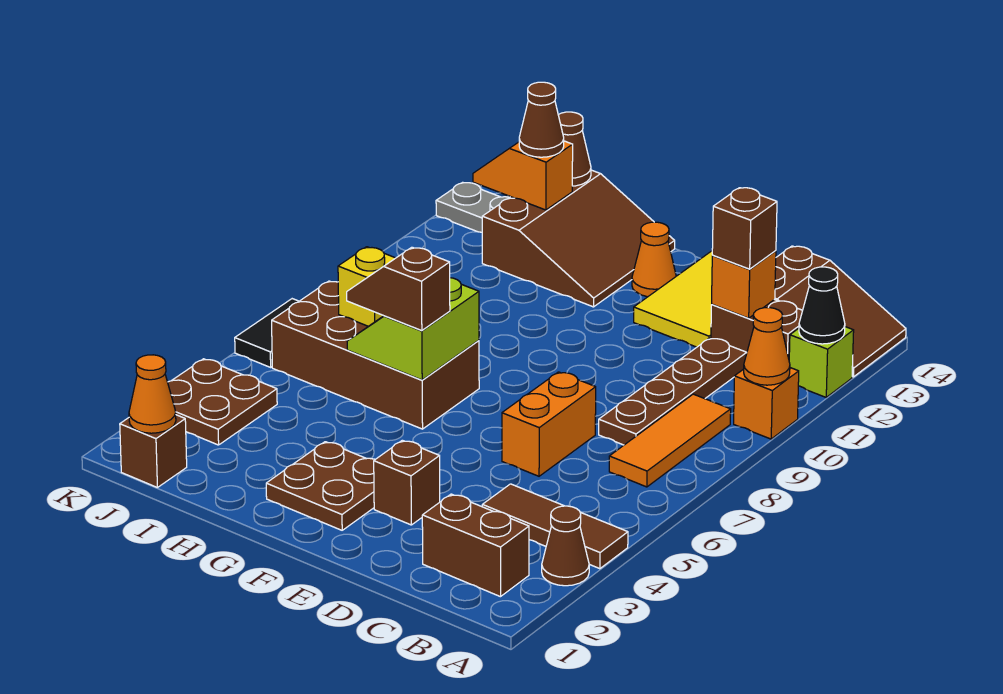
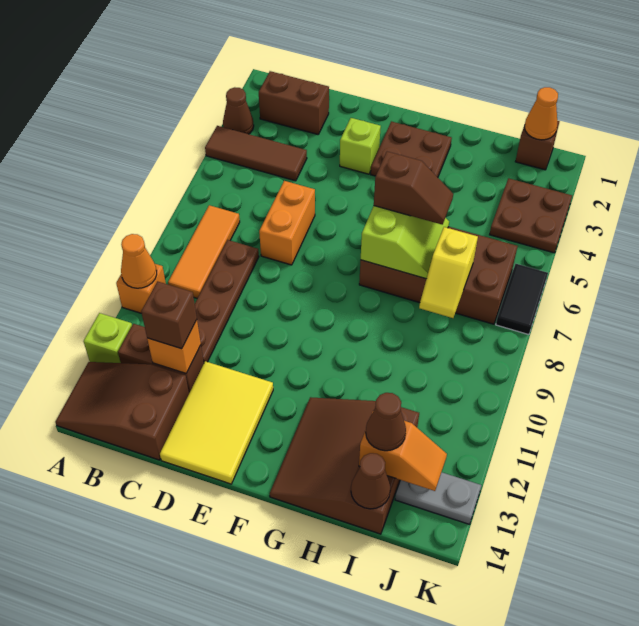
black cone A12 level 2 -> none
brown brick E3 level 1 -> lime brick E3 level 1
orange cone F13 level 1 -> none

